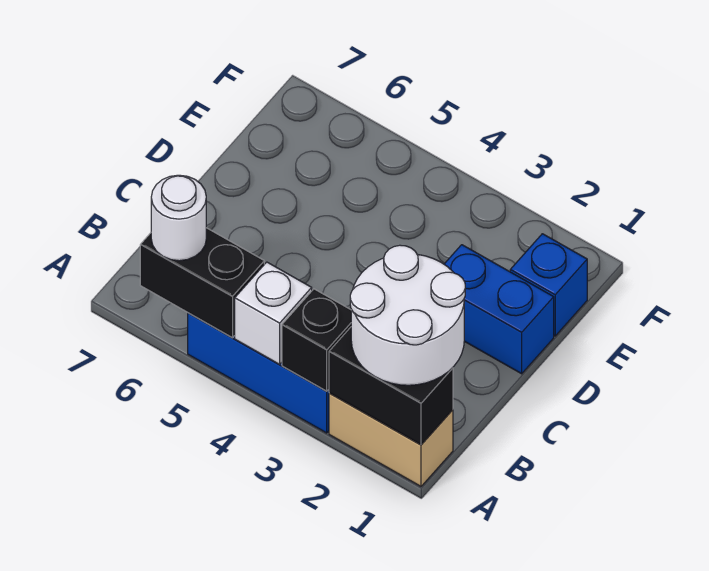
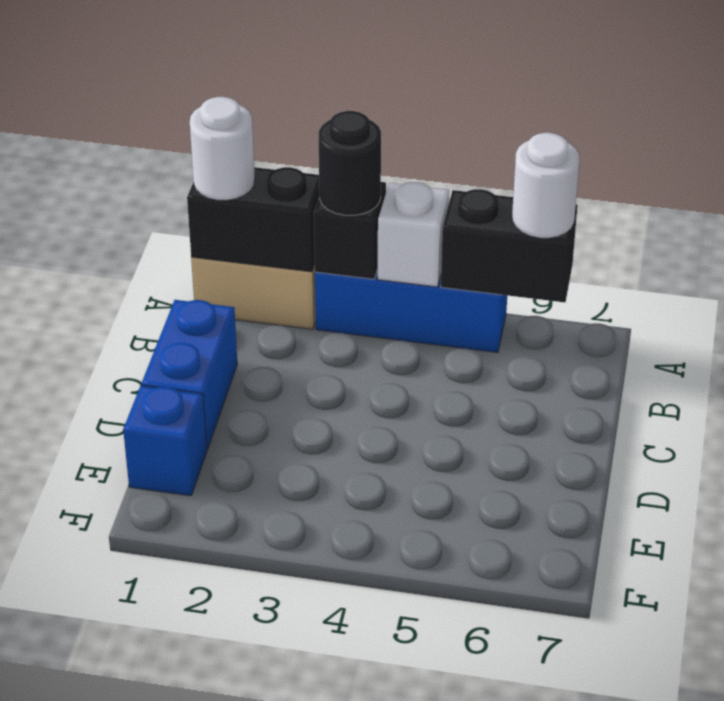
white round brick A1:B2 level 3 -> white round brick A1 level 3
none -> black round brick A3 level 3
blue brick D1:D2 level 1 -> blue brick C1:D1 level 1

